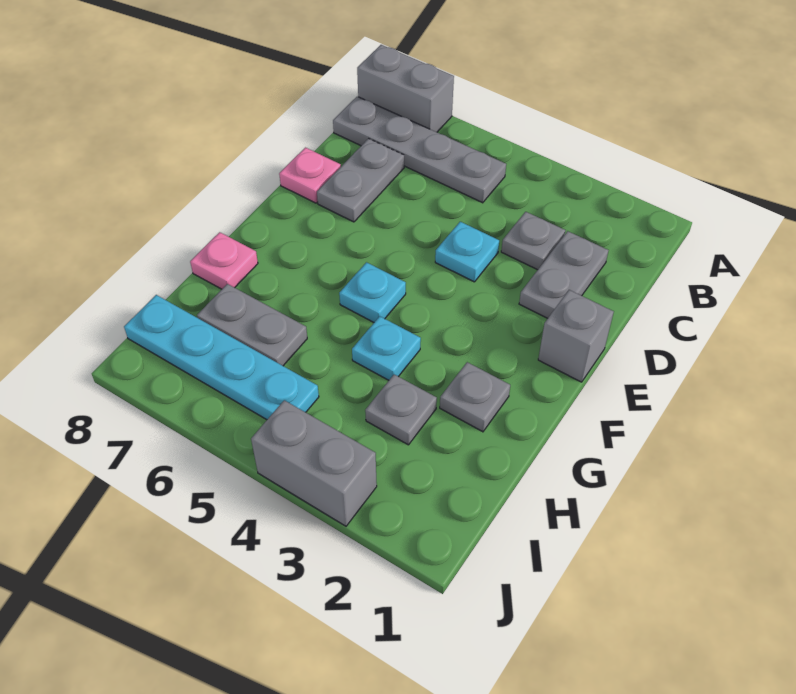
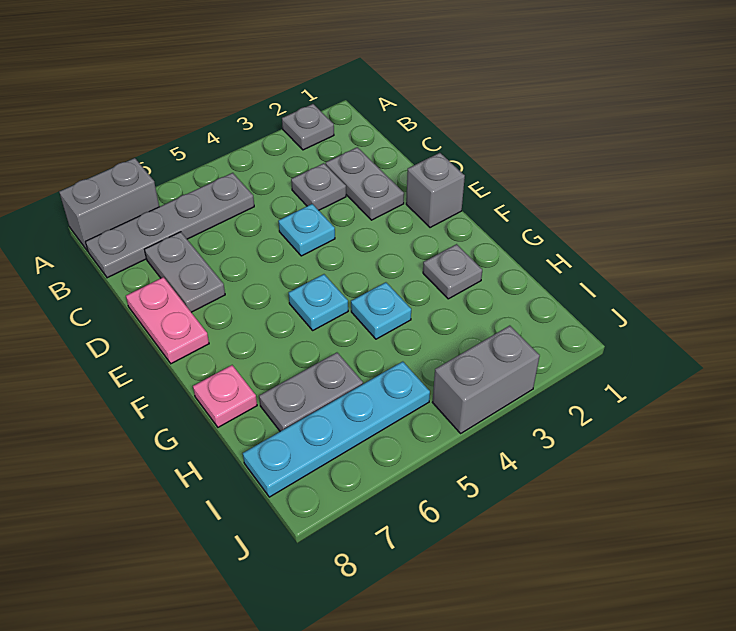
pink plate D8 level 1 -> pink plate D8:E8 level 1
grey plate H3 level 1 -> grey plate A2 level 1

